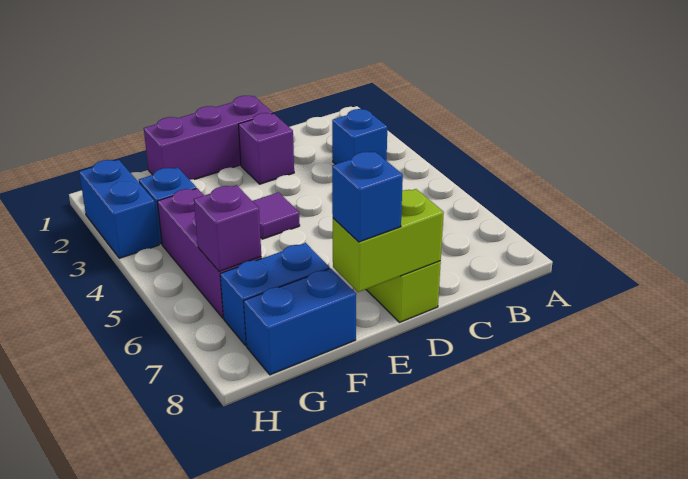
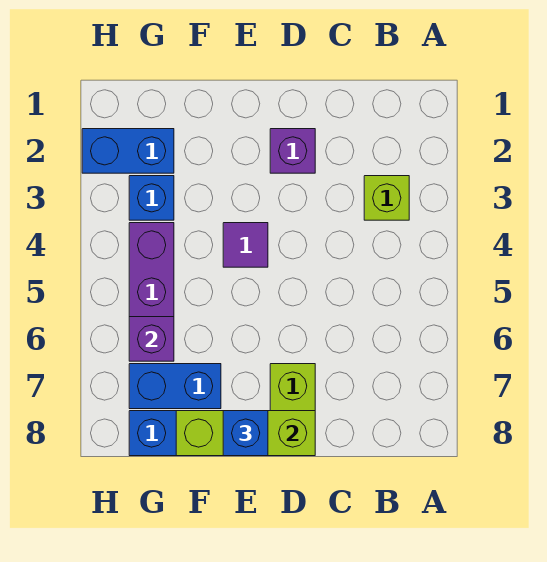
blue brick B3 level 1 -> lime brick B3 level 1
purple brick D1:F1 level 1 -> none
lime brick D8:E8 level 2 -> lime brick D8:F8 level 2
blue brick H2:H3 level 1 -> blue brick G2:H2 level 1

